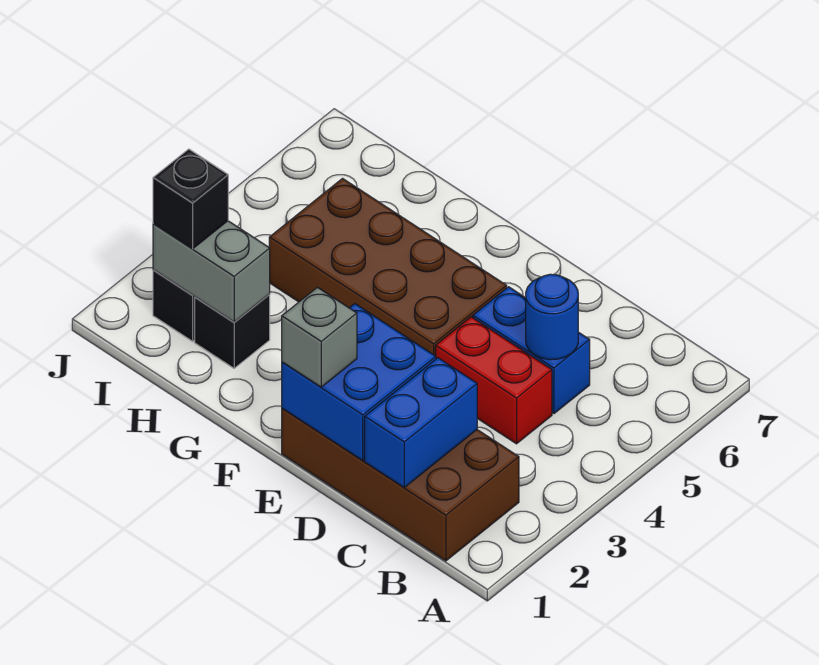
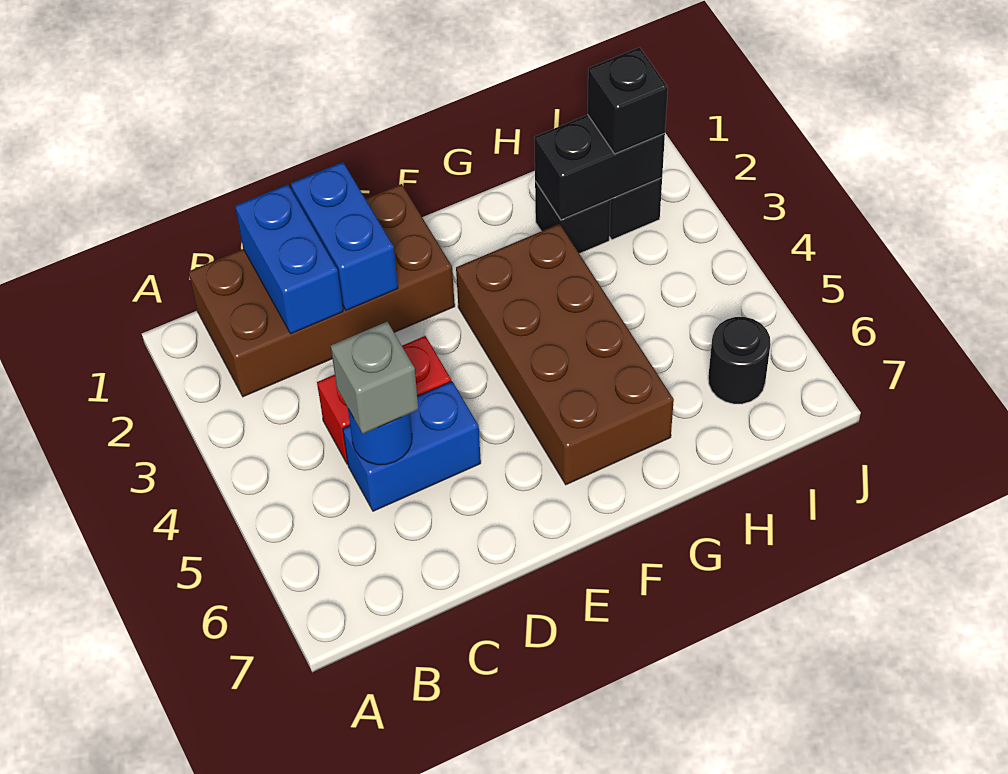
blue brick D1:E2 level 2 -> blue brick D1:D2 level 2
grey brick E1 level 3 -> grey brick C5 level 3
brown brick E4:H5 level 1 -> brown brick F3:G6 level 1
grey brick H2:I2 level 2 -> black brick H2:I2 level 2
none -> black round brick I6 level 1

